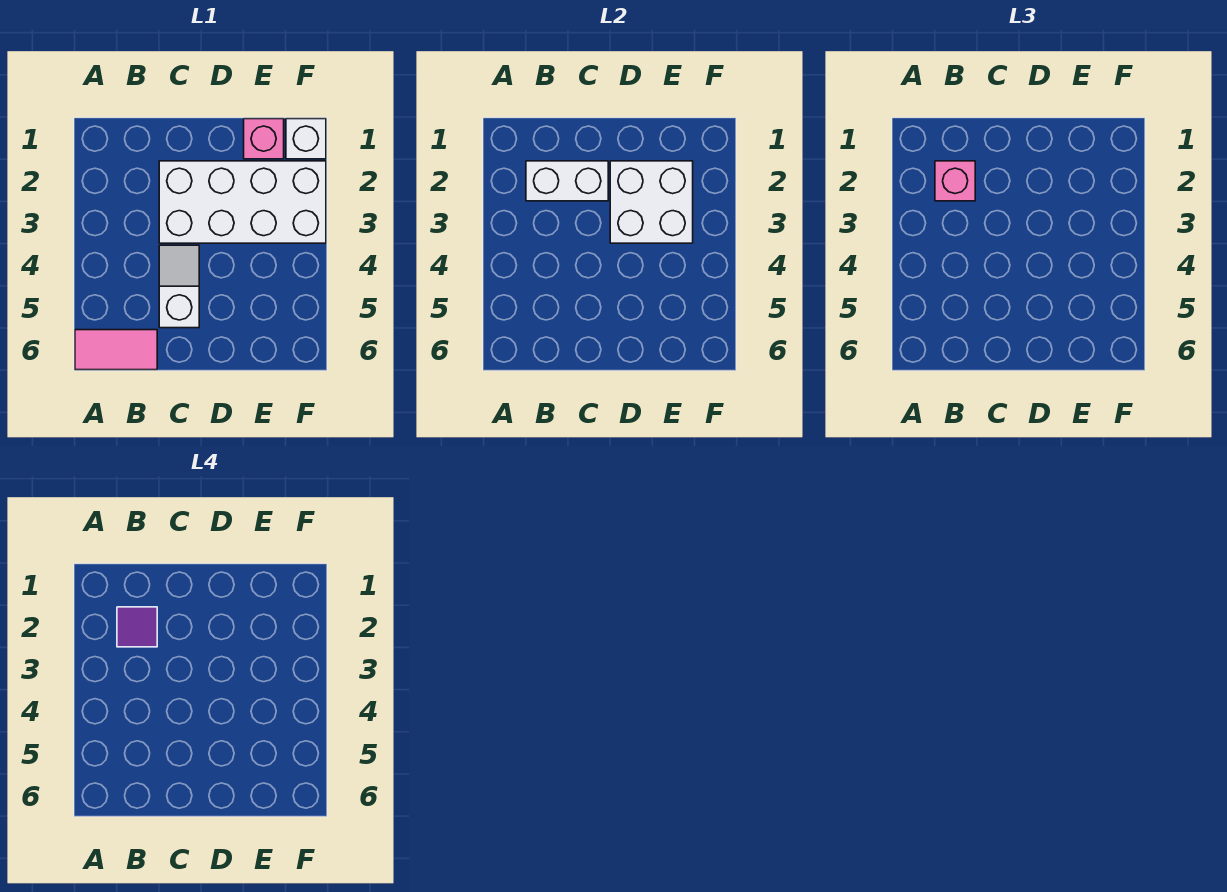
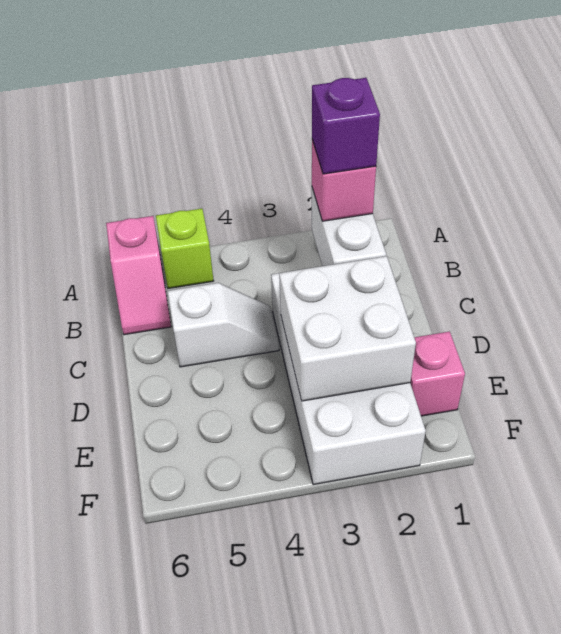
none -> lime brick A5 level 1
pink tile A6:B6 level 1 -> pink slope A6:B6 level 1 top A
purple tile B2 level 4 -> purple brick B2 level 4
white brick F1 level 1 -> none

